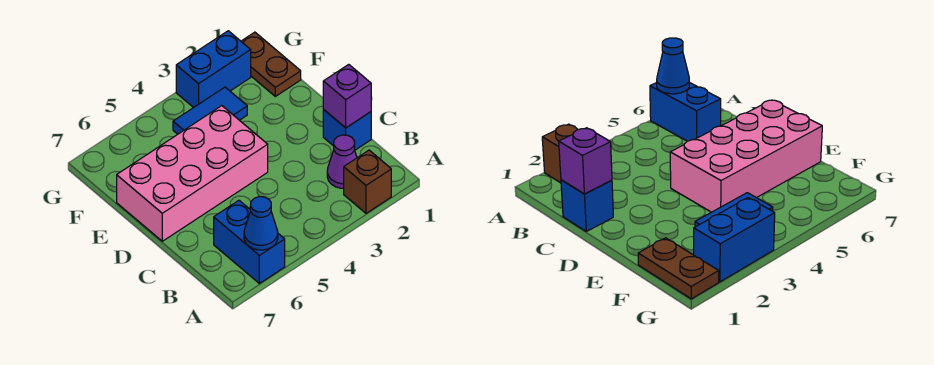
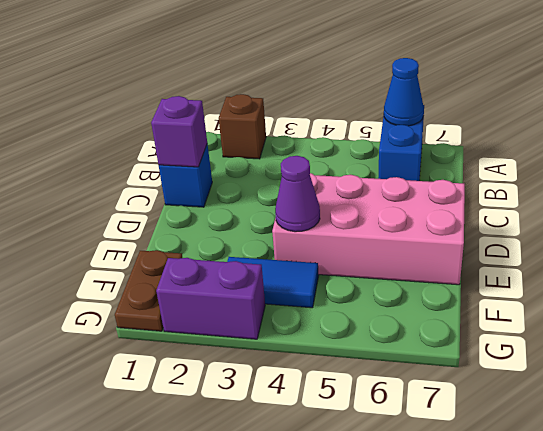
purple cone B2 level 1 -> purple cone E4 level 2
blue brick G2:G3 level 1 -> purple brick G2:G3 level 1

